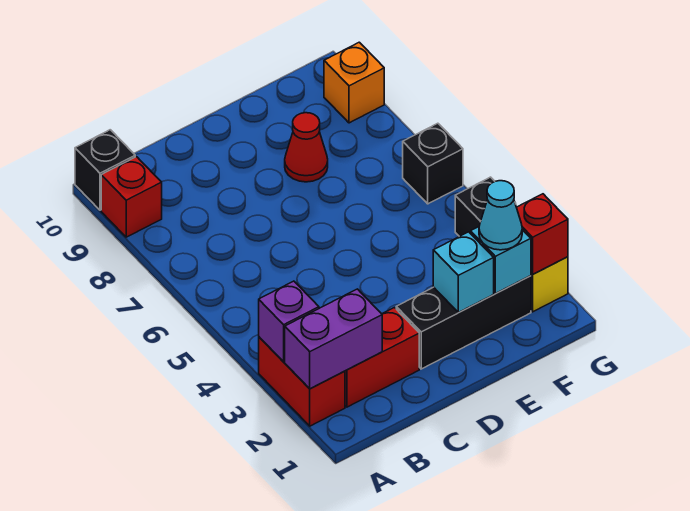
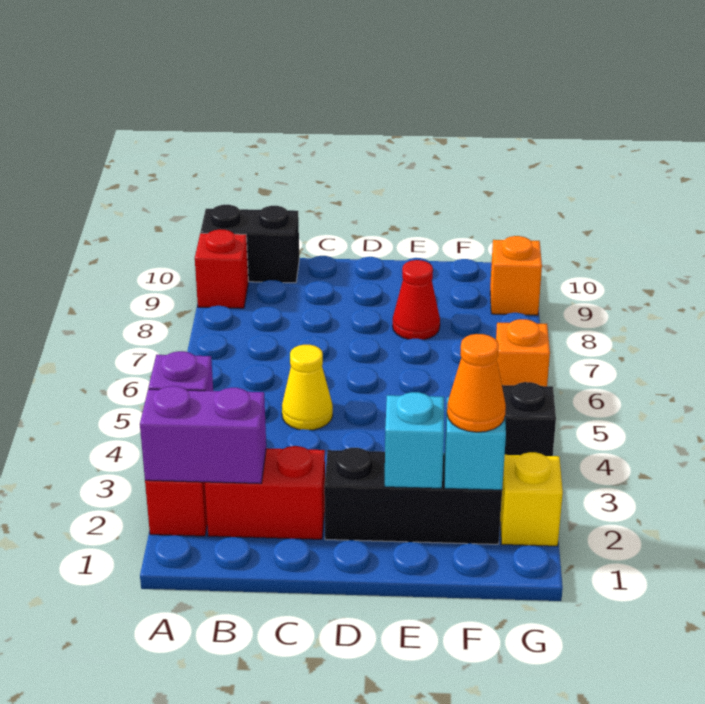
black brick A10 level 1 -> black brick A10:B10 level 1
none -> yellow cone C5 level 1
cyan cone F2 level 3 -> orange cone F2 level 3
red brick G2 level 2 -> none
black brick G6 level 1 -> orange brick G6 level 1

